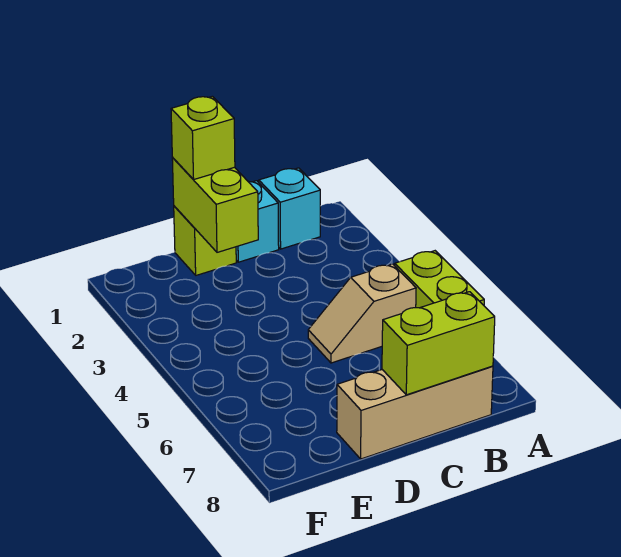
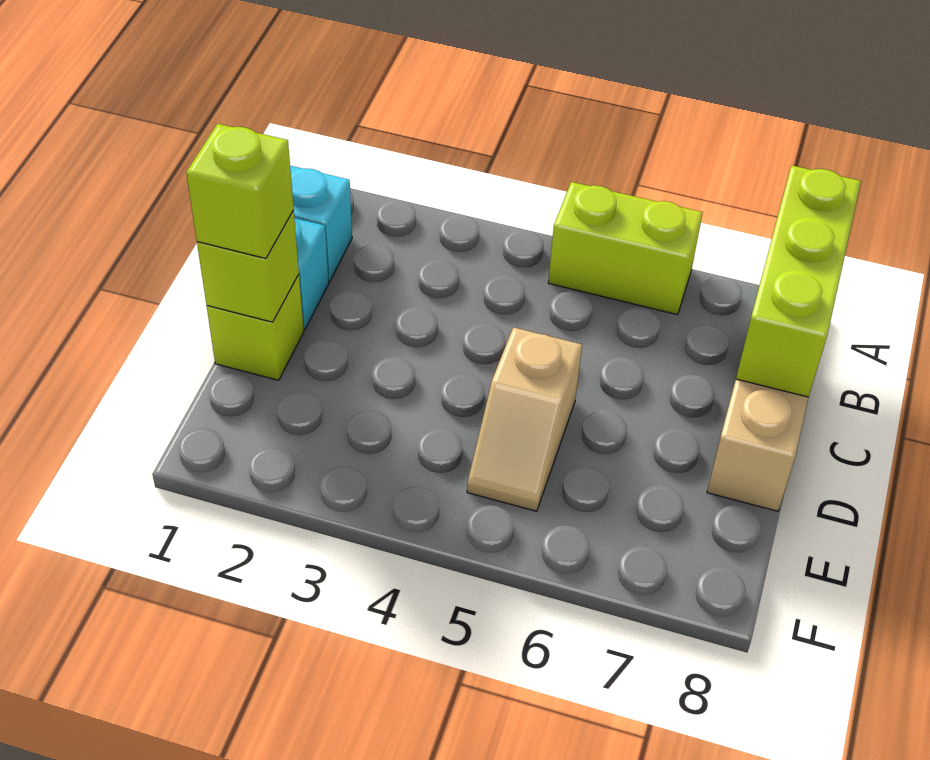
tan slope B5:C5 level 1 top B -> tan slope D5:E5 level 1 top D
lime brick B8:C8 level 2 -> lime brick A8:C8 level 2
lime brick D1:D2 level 2 -> lime brick D1 level 2

